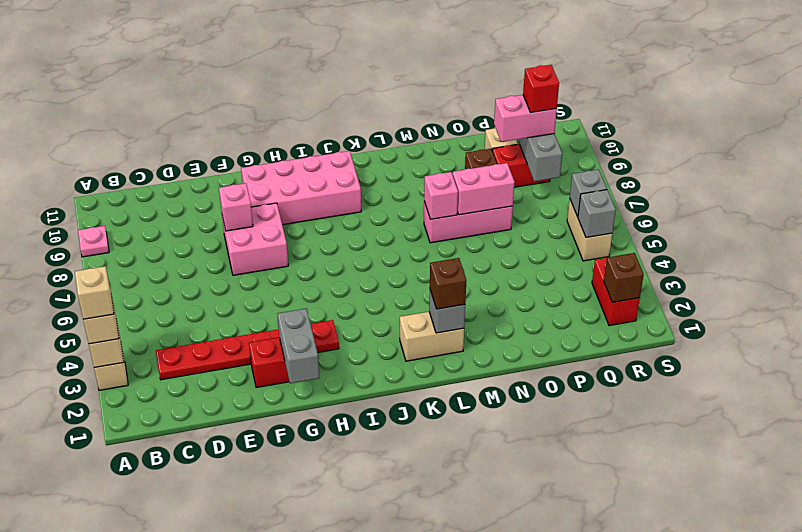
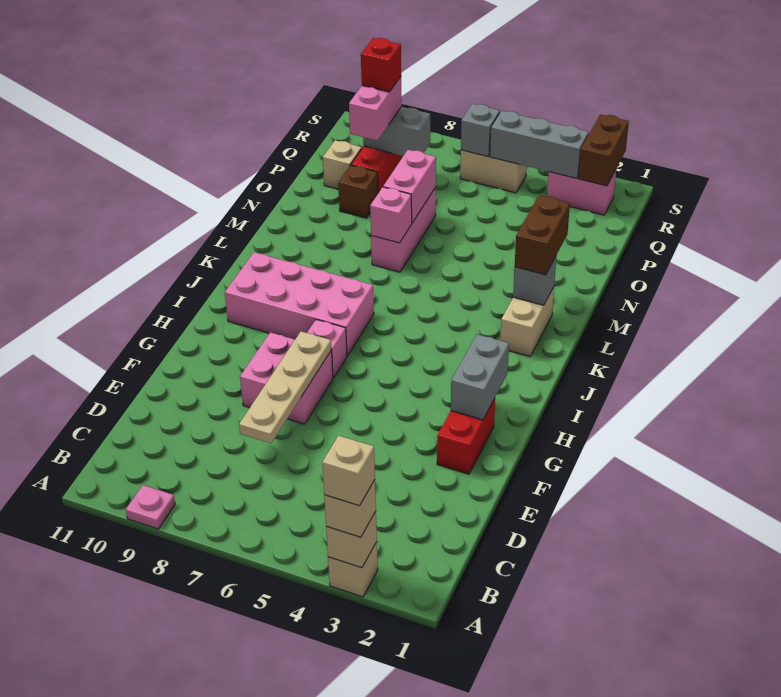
red plate C3:H3 level 1 -> none
none -> tan plate D7:G7 level 2
pink brick F8 level 2 -> pink brick H7 level 1
grey brick G1:G2 level 2 -> grey brick G2:H2 level 2
pink brick G9:J10 level 1 -> pink brick I7:J10 level 1
brown brick L2 level 3 -> brown brick L2:M2 level 3
red brick R2:R3 level 1 -> pink brick R2:R3 level 1
brown brick R2 level 2 -> brown brick R2:S2 level 2
grey brick R5 level 2 -> grey brick R3:R5 level 2

